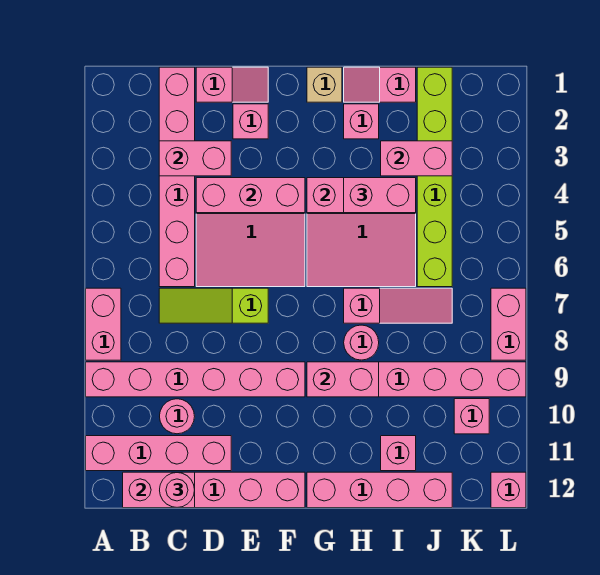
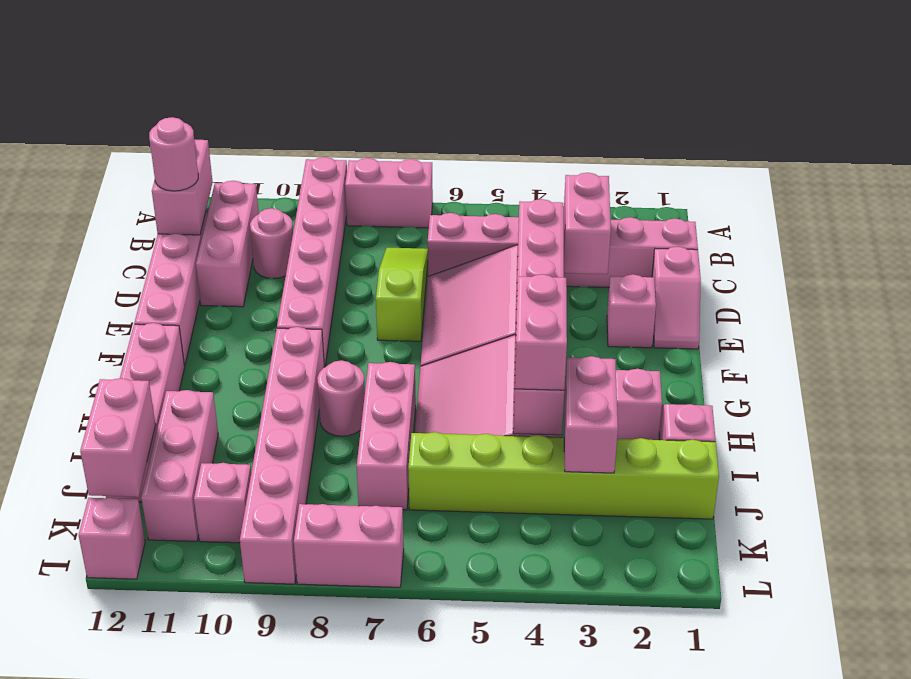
pink brick A11:D11 level 1 -> pink brick B11:D11 level 1
tan brick G1 level 1 -> none
pink brick G9:H9 level 2 -> pink brick J12:K12 level 2
pink slope H7:J7 level 1 top H -> pink brick H7:J7 level 1
pink brick I11 level 1 -> pink brick I11:K11 level 1

